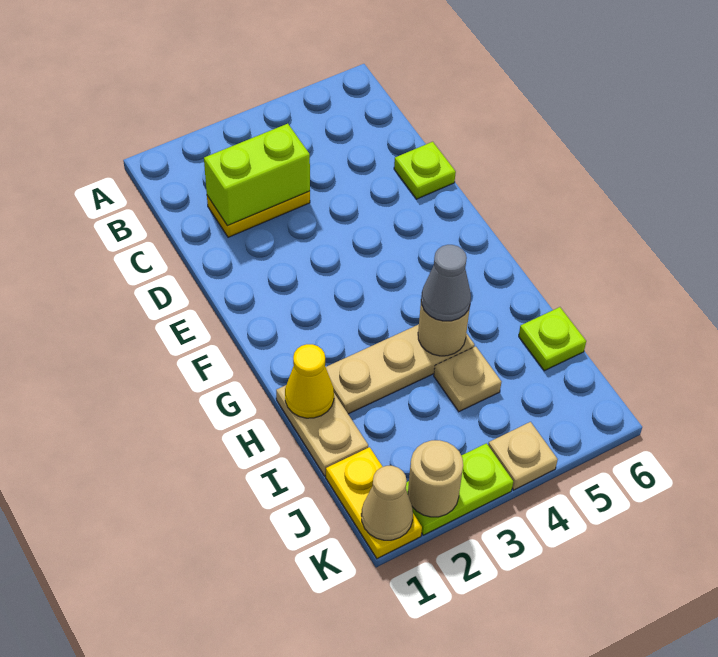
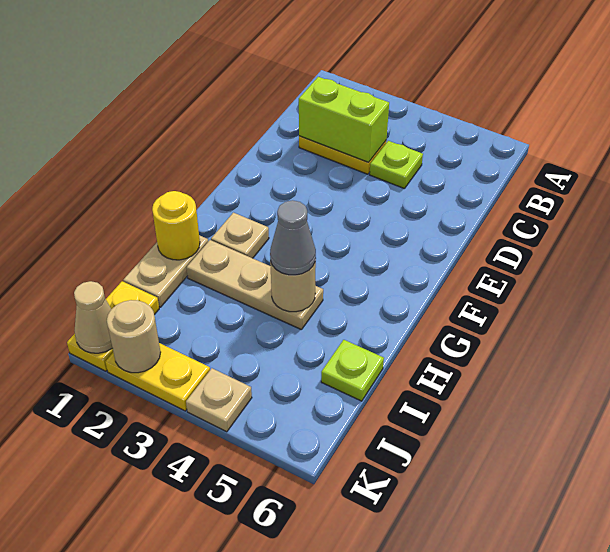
lime plate D6 level 1 -> lime plate C4 level 1
yellow cone H1 level 2 -> yellow round brick H1 level 2
tan plate I4 level 1 -> tan plate G2 level 1
lime plate K2:K3 level 1 -> yellow plate K2:K3 level 1

